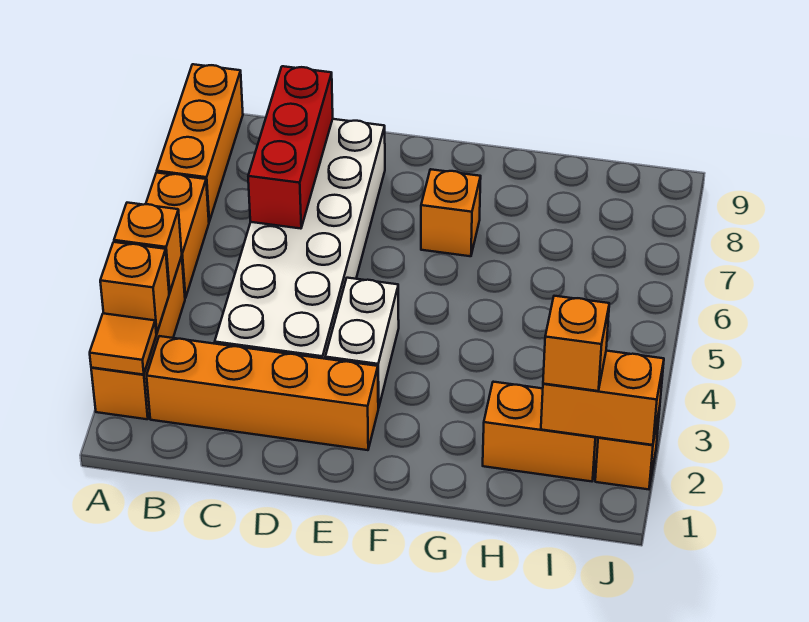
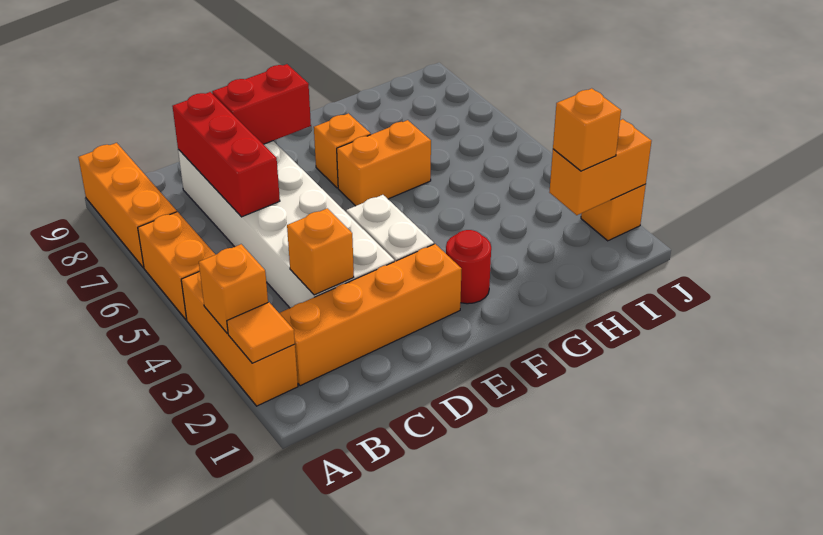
orange brick A4 level 2 -> orange brick C3 level 2
none -> red brick D8:E8 level 2
none -> red round brick F2 level 1
orange brick H2:I2 level 1 -> orange brick F6:G6 level 1

